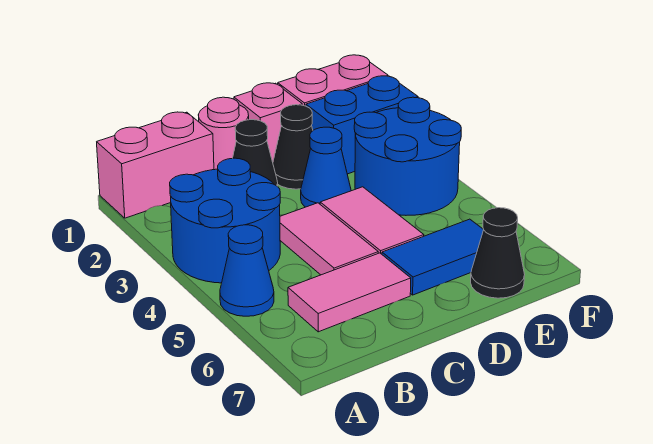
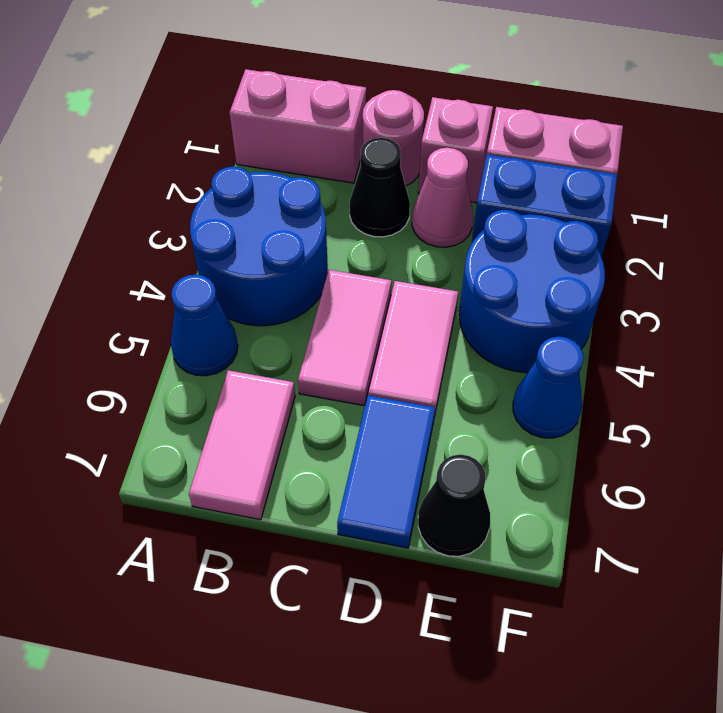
pink tile B6:C6 level 1 -> pink tile B6:B7 level 1
black cone D2 level 1 -> pink cone D2 level 1
blue cone D3 level 1 -> blue cone F5 level 1
blue tile D6:E6 level 1 -> blue tile D6:D7 level 1

